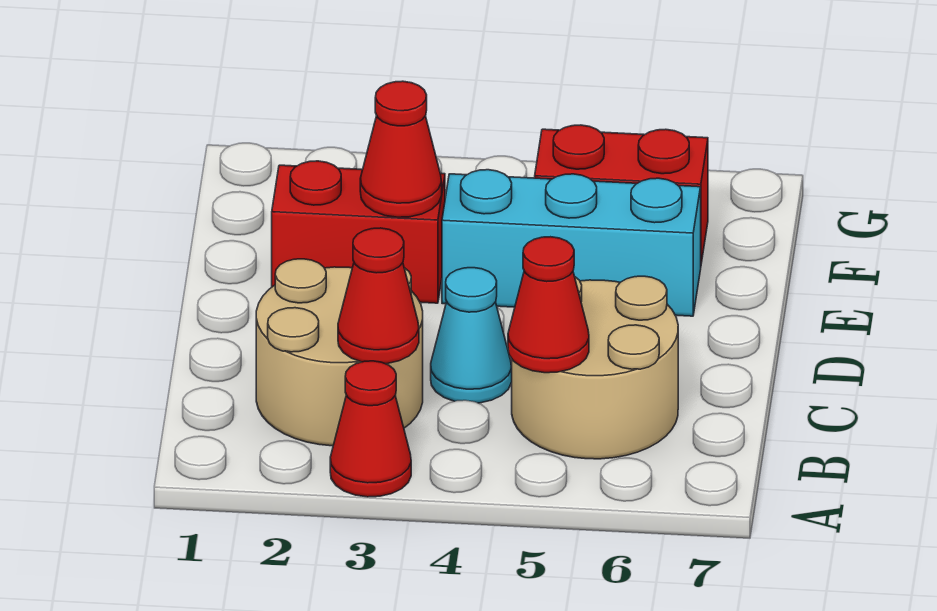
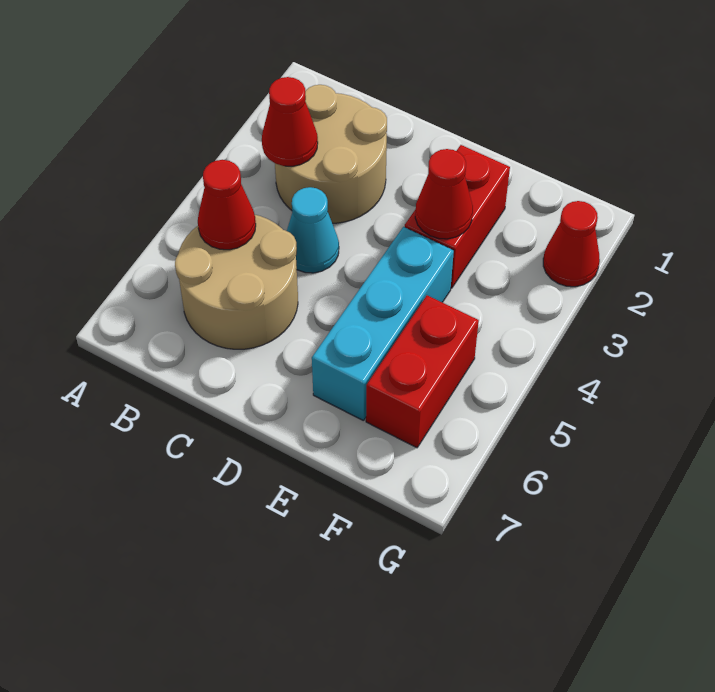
red cone A3 level 1 -> red cone G2 level 1

